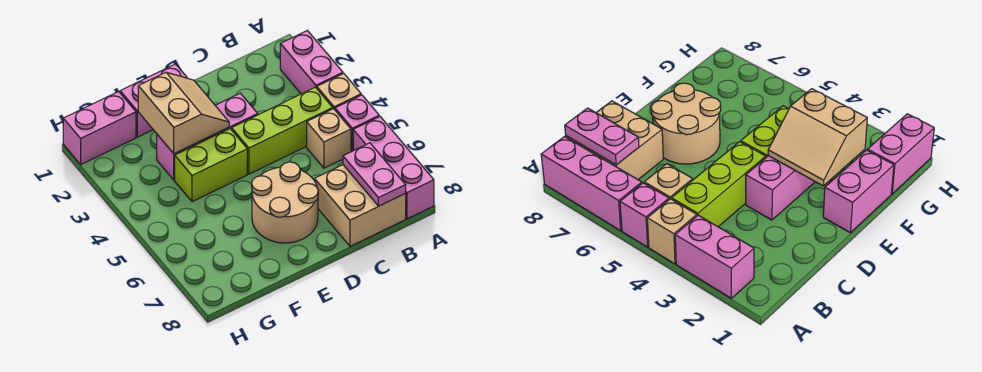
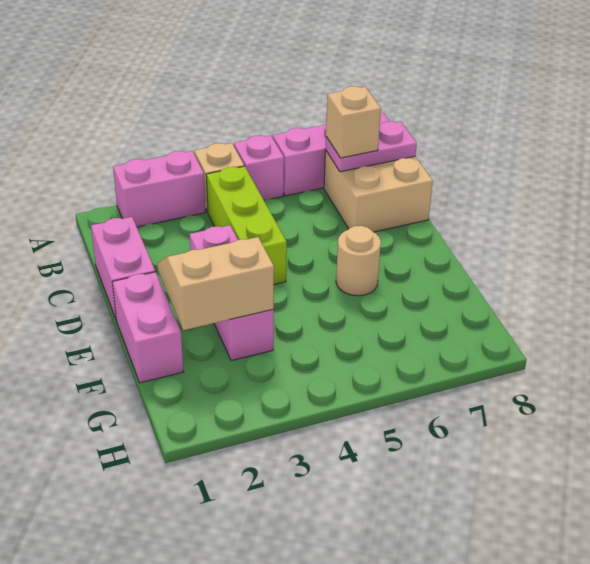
tan brick B5 level 1 -> tan brick B7 level 3
tan round brick D6:E7 level 1 -> tan round brick E6 level 1
lime brick E4:F4 level 1 -> none
pink brick G1:H1 level 1 -> pink brick C1:D1 level 1

